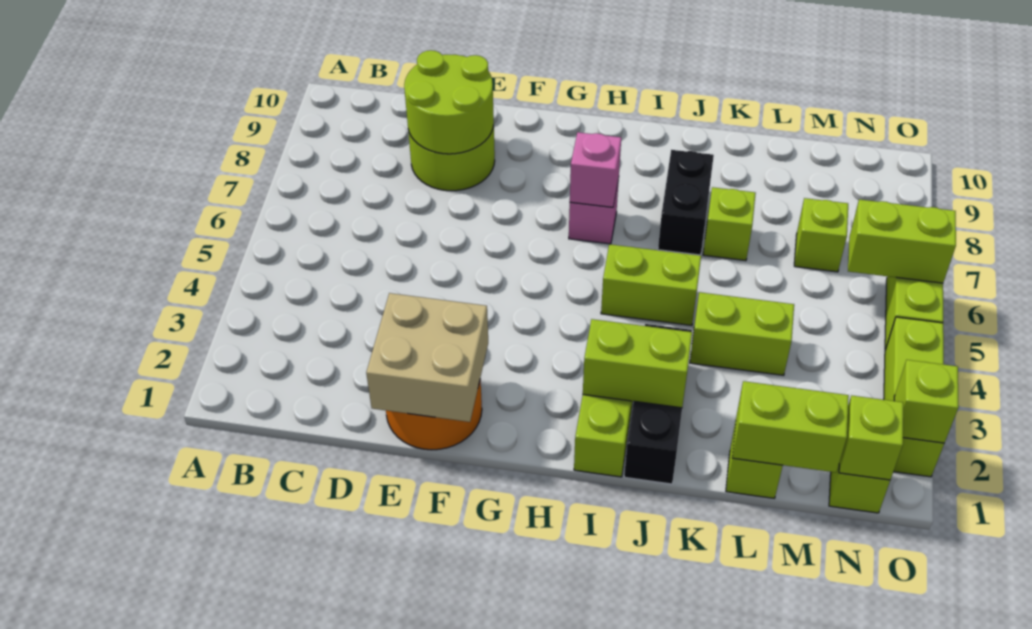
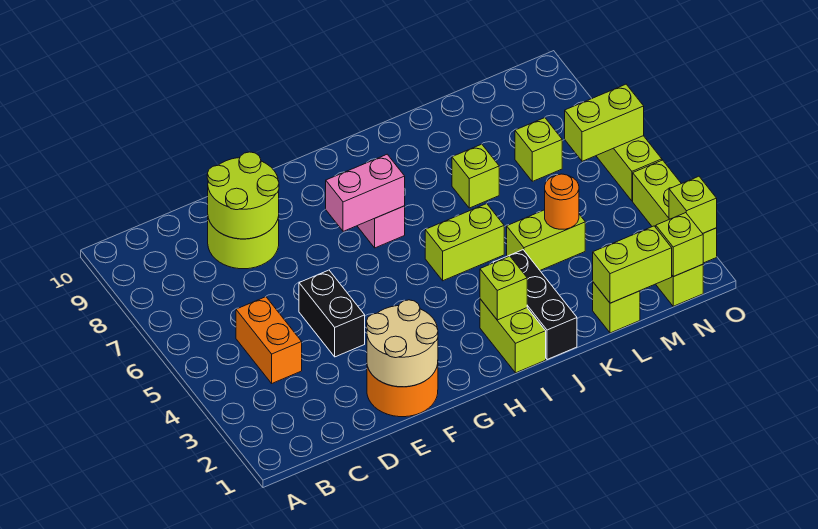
none -> orange brick C4:C5 level 1
tan brick E1:F2 level 2 -> tan round brick E1:F2 level 2
pink brick H7 level 2 -> pink brick G7:H7 level 2
lime brick I2:J2 level 2 -> lime brick I2 level 2
black brick J7:J8 level 1 -> black brick E4:E5 level 1
none -> orange round brick L4 level 2

